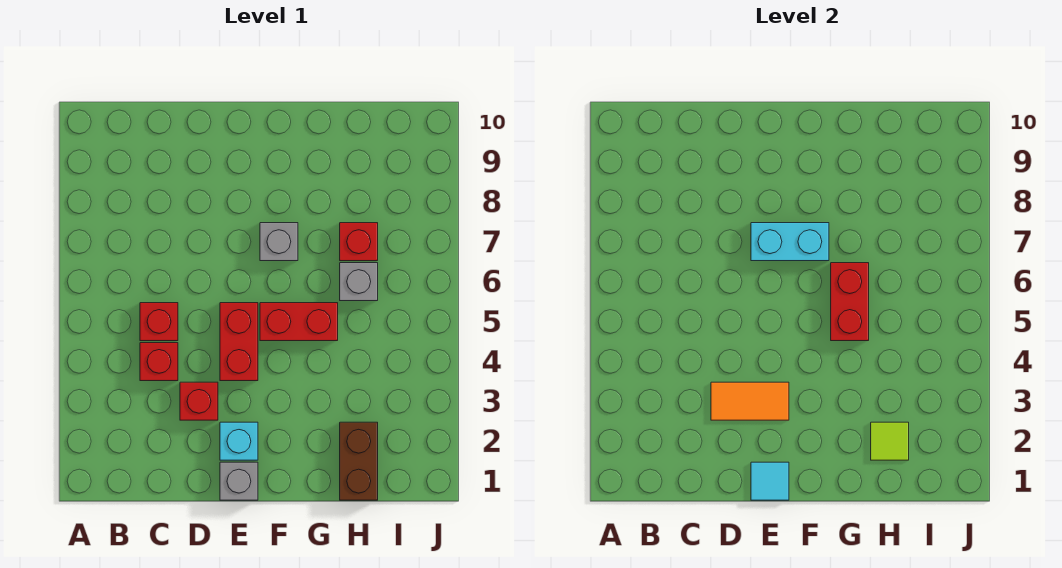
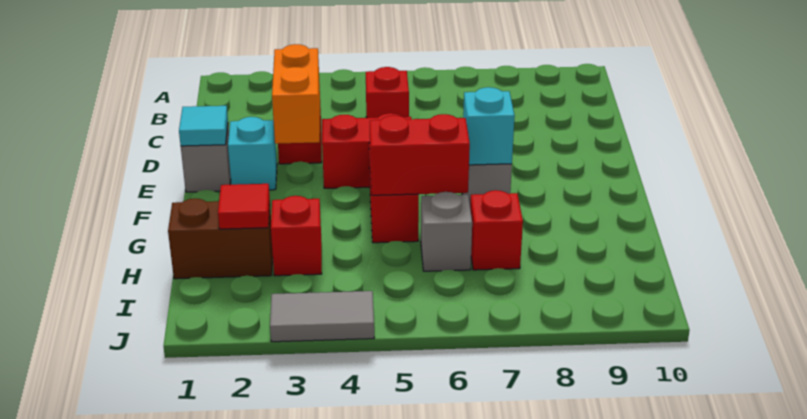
red brick C4 level 1 -> red brick H3 level 1
orange tile D3:E3 level 2 -> orange brick D3:E3 level 2
cyan brick E7:F7 level 2 -> cyan brick F7 level 2
lime tile H2 level 2 -> red tile H2 level 2
none -> grey tile J3:J4 level 1

